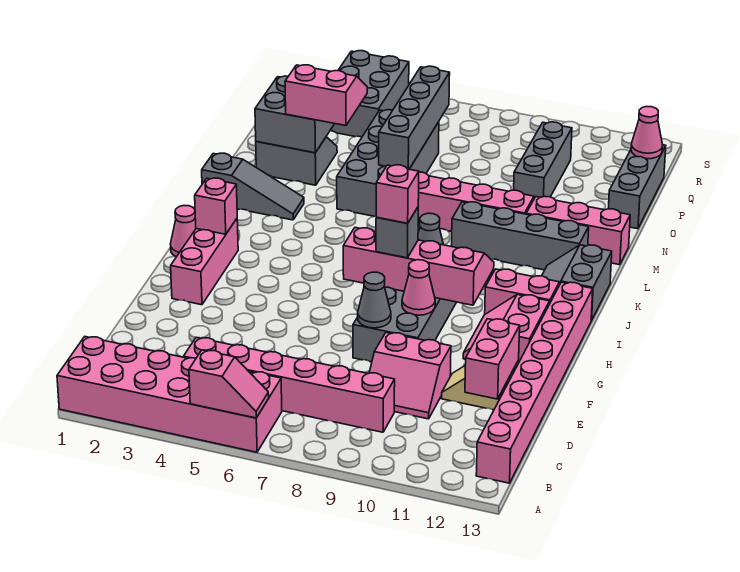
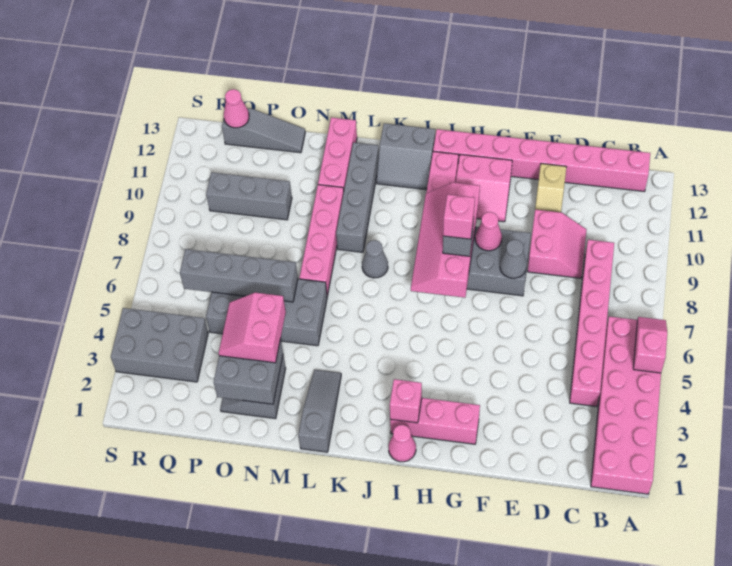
pink brick D12:E12 level 2 -> none
grey brick O13:Q13 level 1 -> grey slope O13:Q13 level 1 top Q

